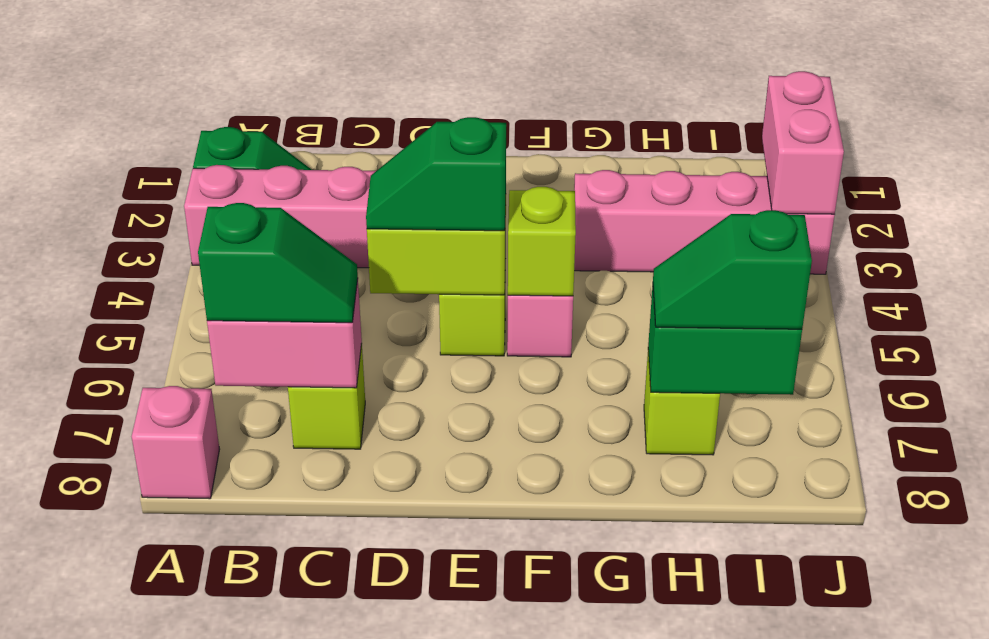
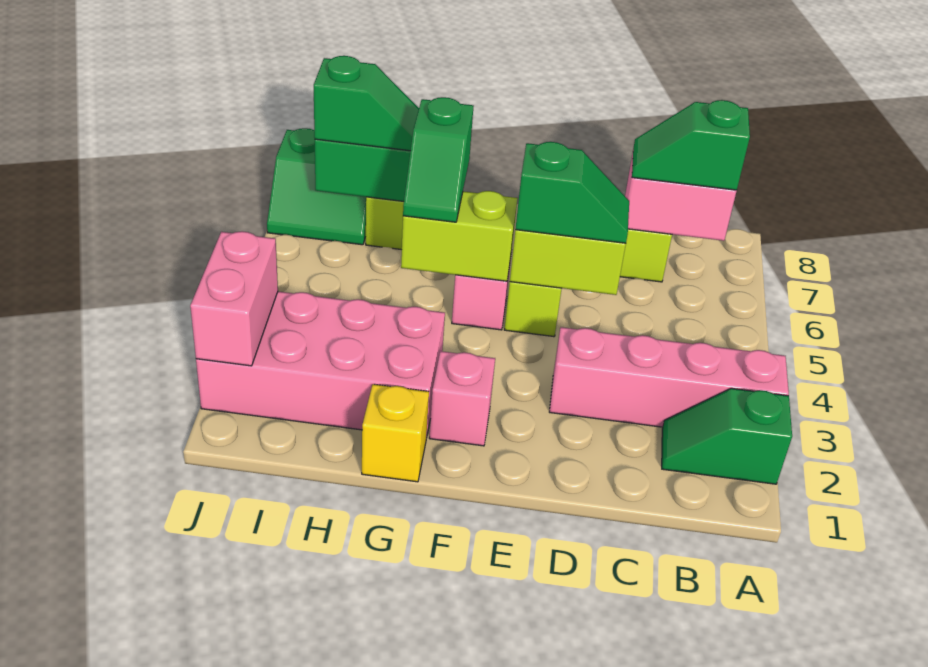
pink brick A8 level 1 -> pink brick F2 level 1
lime brick F5 level 2 -> lime brick F5:G5 level 2
none -> yellow brick G1 level 1
pink brick G3:J3 level 1 -> pink brick G2:J3 level 1
none -> green slope G5:G6 level 3 top 6
none -> green slope I7:J8 level 1 top 8

